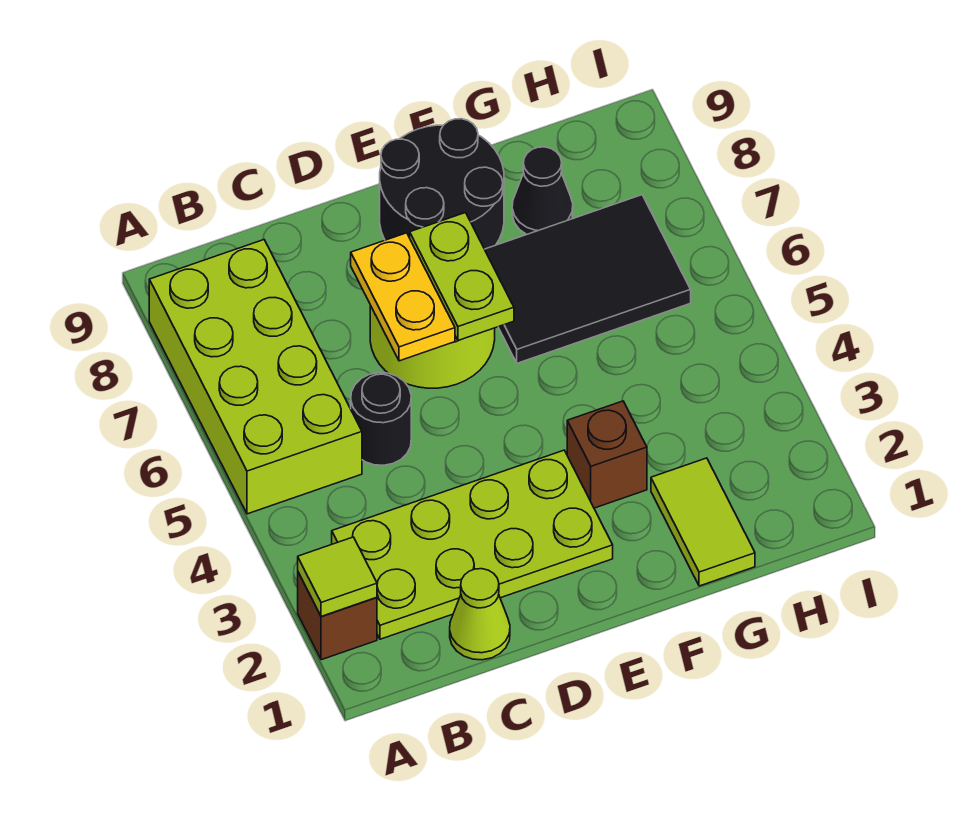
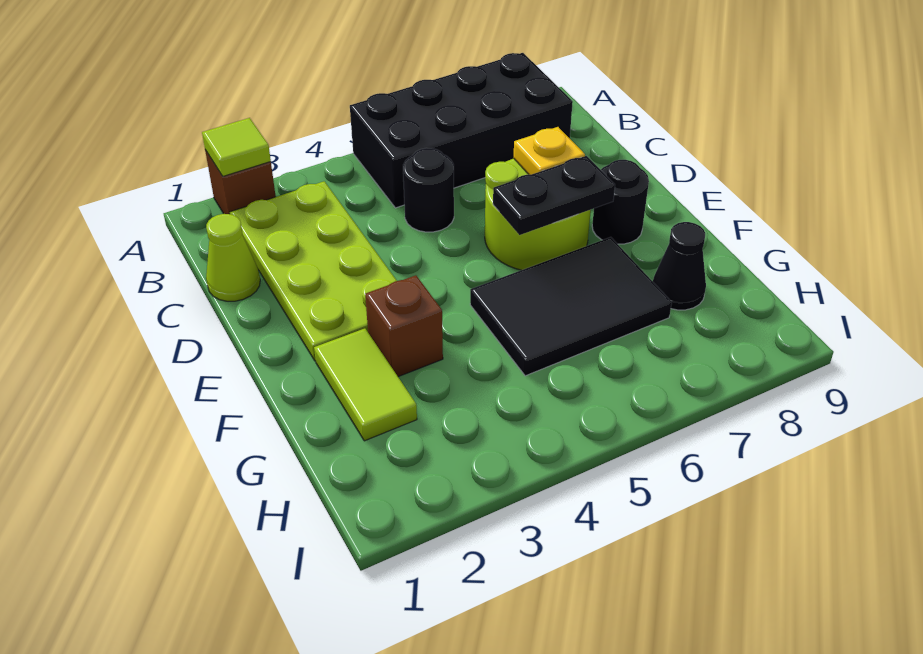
lime brick A5:B8 level 1 -> black brick A5:B8 level 1
yellow plate D6:D7 level 2 -> yellow plate D7 level 2
lime plate E6:E7 level 2 -> black plate E6:E7 level 2
black round brick E8:F9 level 1 -> black round brick E8 level 1
black tile F6:H7 level 1 -> black tile F5:G7 level 1
lime tile G1:G2 level 1 -> lime tile F2:G2 level 1

